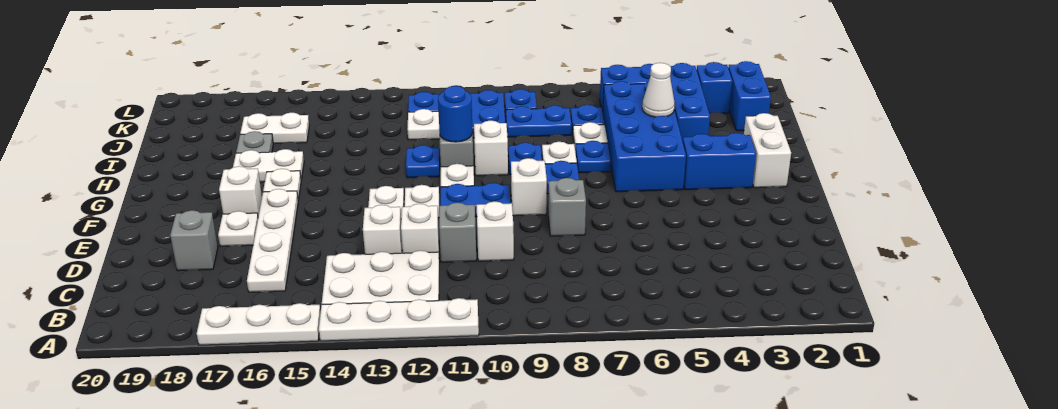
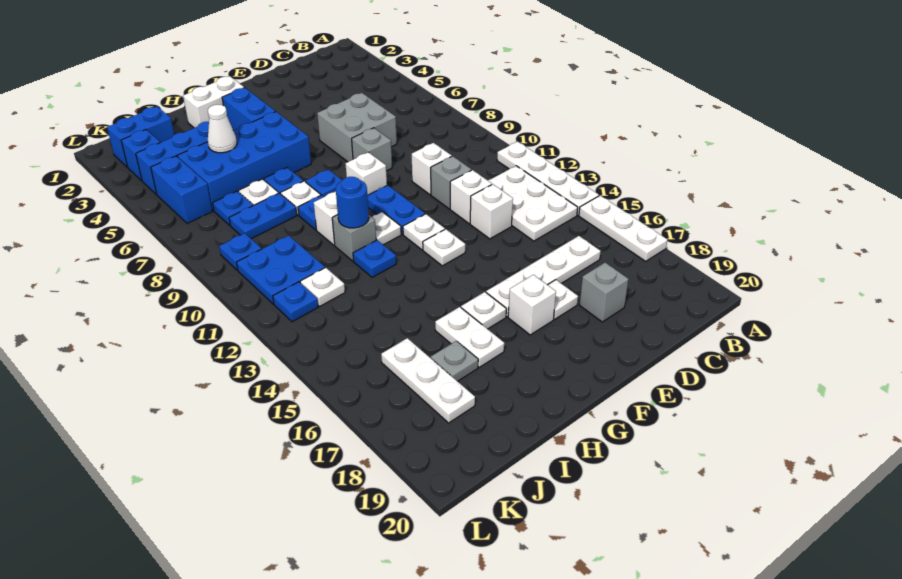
none -> grey brick D6:E7 level 1
blue plate J8:J9 level 1 -> blue plate I8:J8 level 1
white plate J16:J17 level 1 -> white plate J16:J18 level 1

